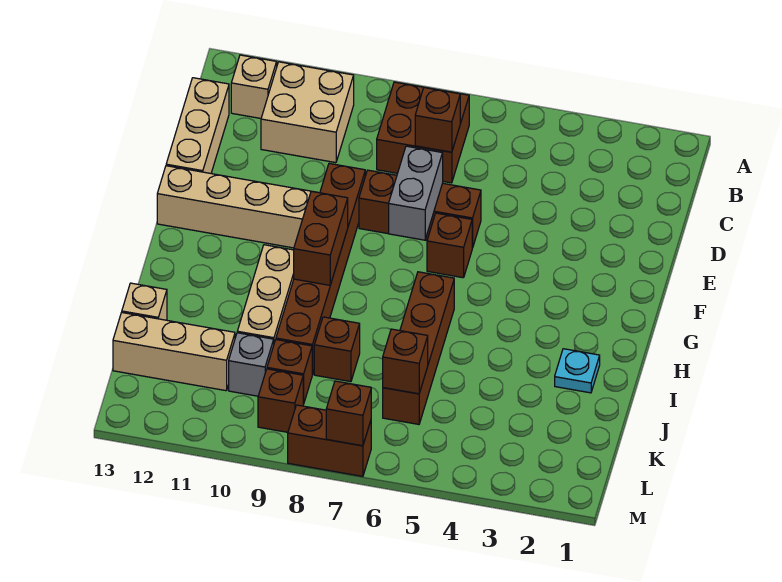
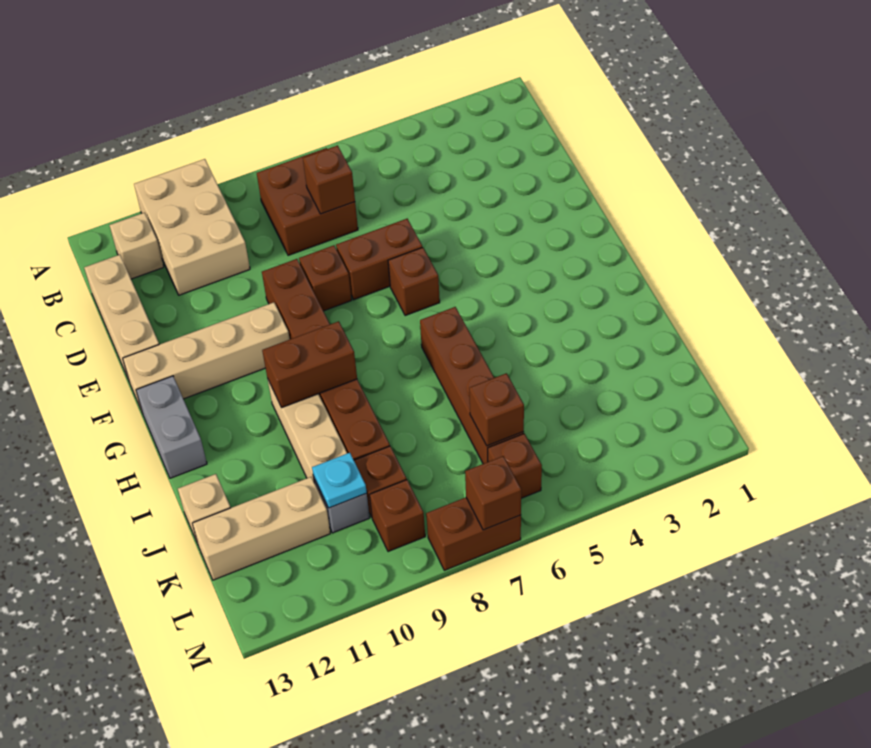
tan brick B10:C11 level 1 -> tan brick A10:C11 level 1
grey brick E7:F7 level 2 -> grey brick G13:H13 level 1
brown brick G9:H9 level 2 -> brown brick H9:H10 level 2
cyan plate I2 level 1 -> cyan plate K10 level 2
brown brick J8 level 1 -> brown brick L6 level 1

